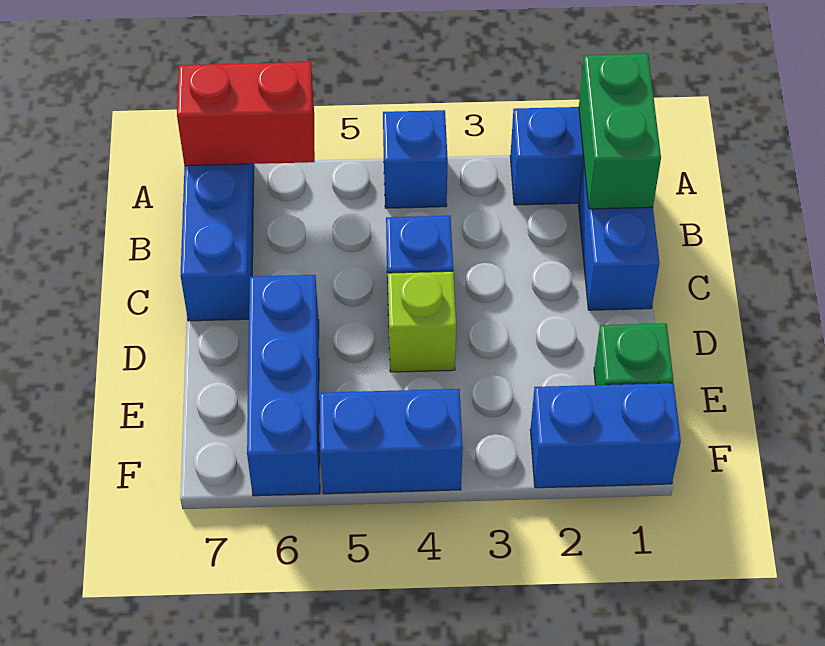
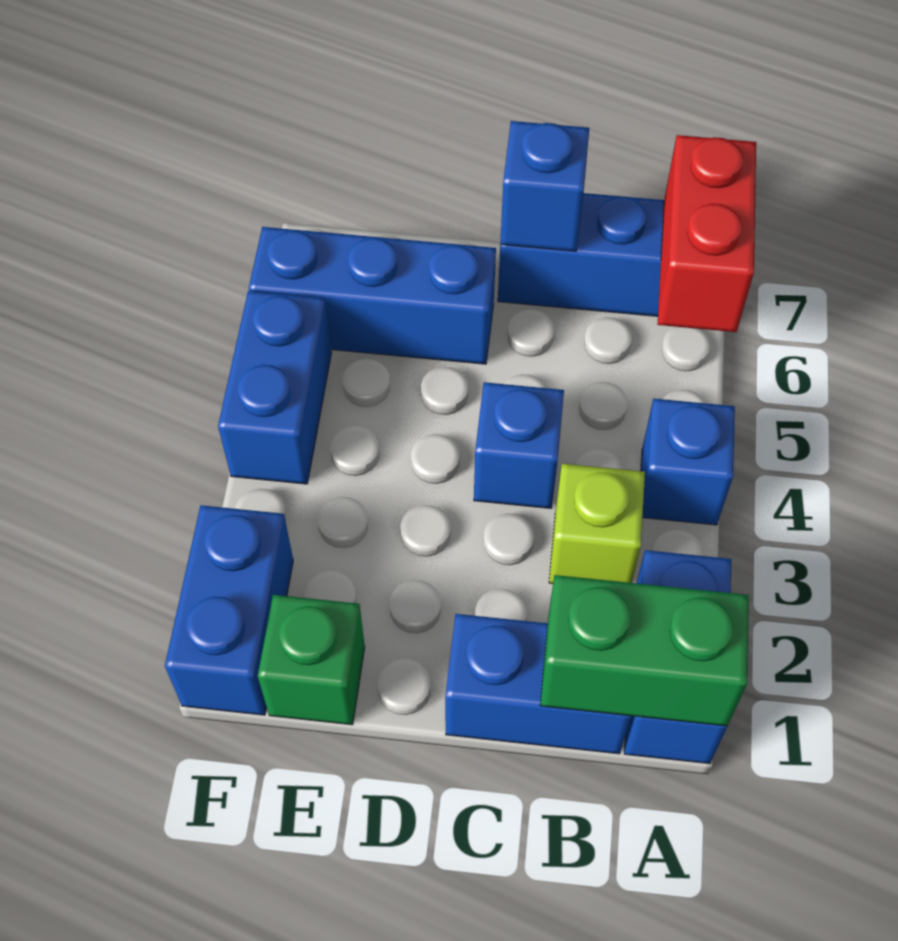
none -> blue brick C7 level 2
lime brick D4 level 1 -> lime brick B3 level 1

